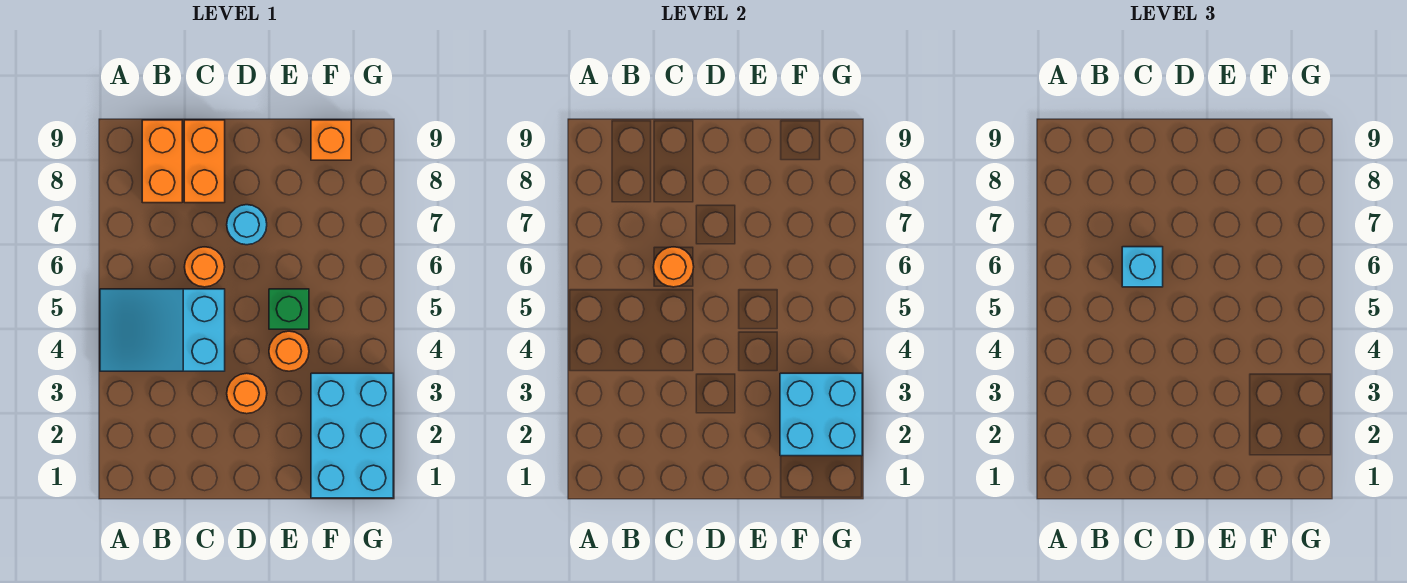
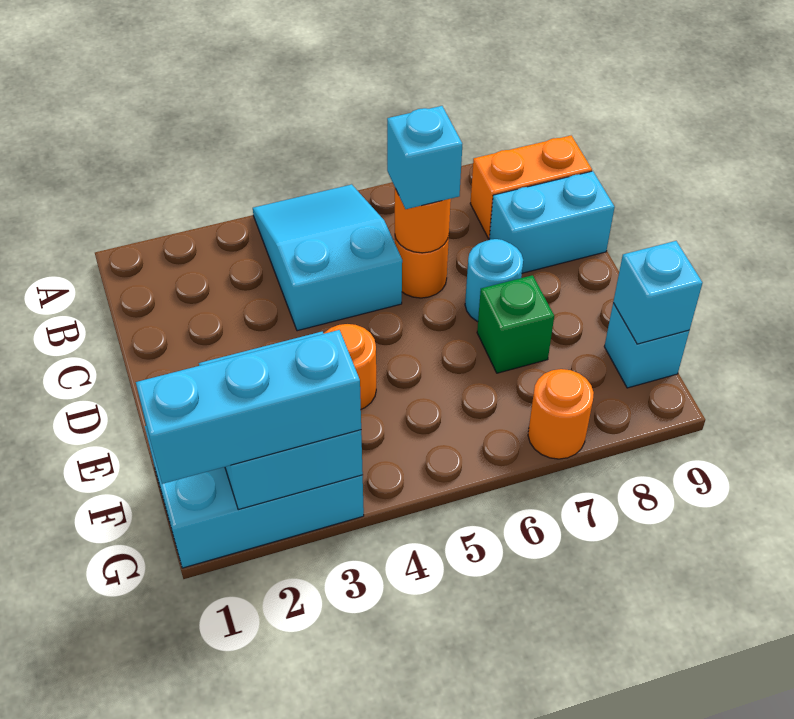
orange brick C8:C9 level 1 -> cyan brick C8:C9 level 1
orange round brick D3 level 1 -> orange round brick G7 level 1
green brick E5 level 1 -> green brick E7 level 1
orange brick F9 level 1 -> cyan brick F9 level 1
none -> cyan brick F9 level 2
none -> cyan brick G1:G3 level 3

